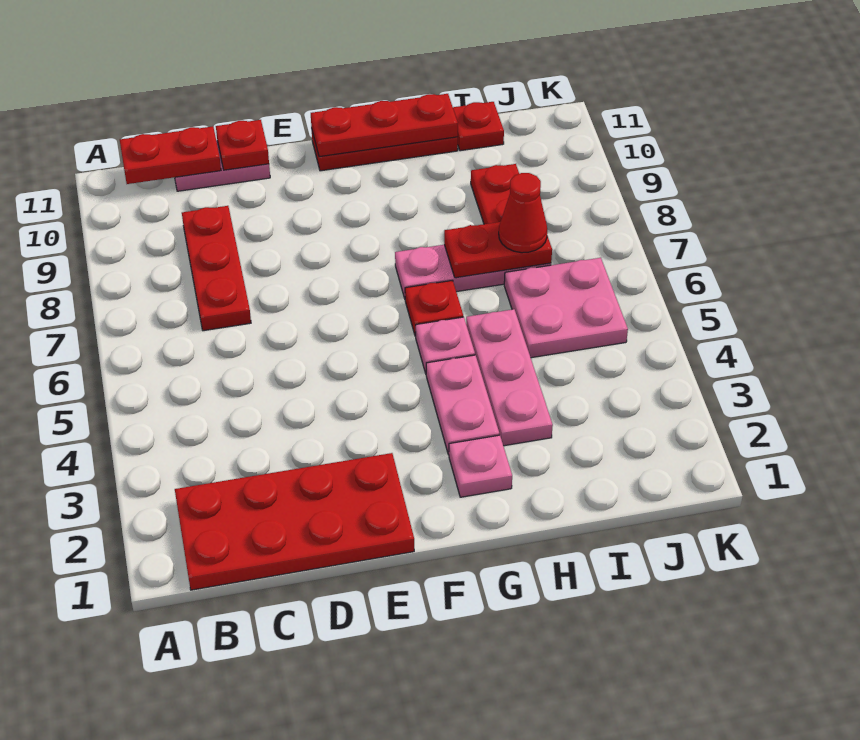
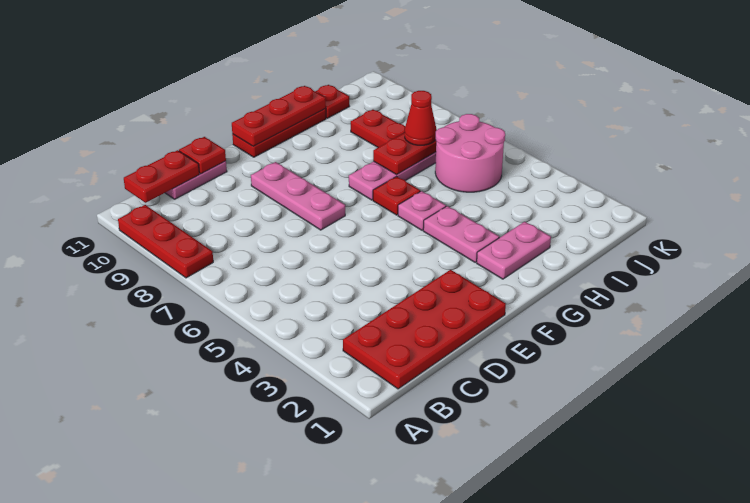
red plate C7:C9 level 1 -> red plate A8:A10 level 1
pink plate G2 level 1 -> pink plate G2:H2 level 1
pink plate H3:H5 level 1 -> pink plate E7:E9 level 1
pink plate I5:J6 level 1 -> pink round brick I5:J6 level 1

